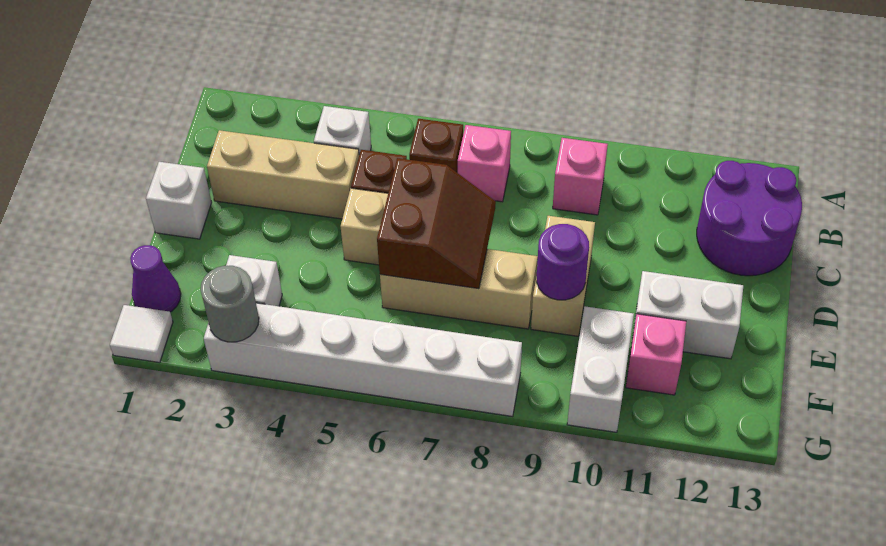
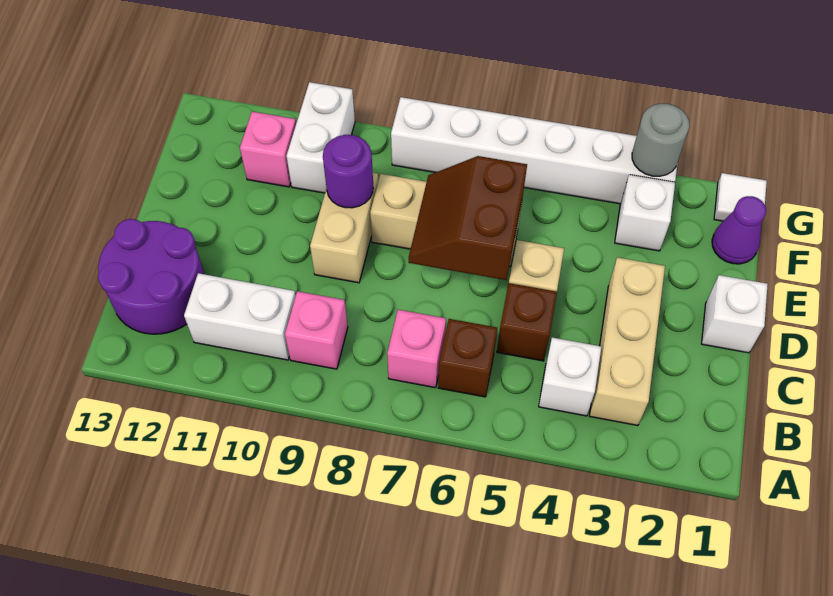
tan brick C2:C4 level 1 -> tan brick B3:D3 level 1
white brick E11:E12 level 1 -> white brick B10:B11 level 1

